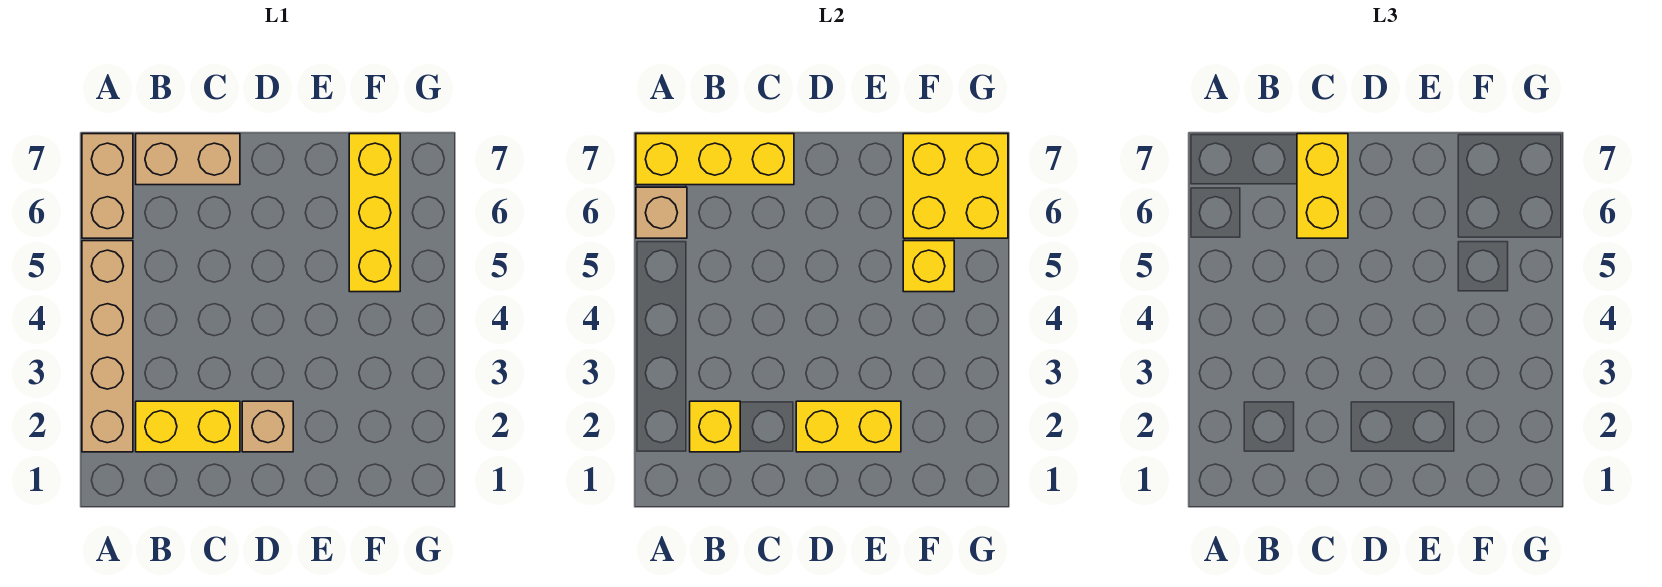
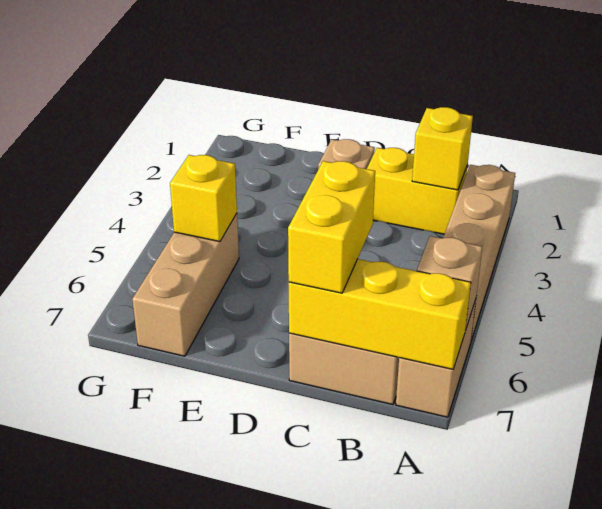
yellow brick D2:E2 level 2 -> none
yellow brick F5:F7 level 1 -> tan brick F5:F7 level 1
yellow brick F6:G7 level 2 -> none

